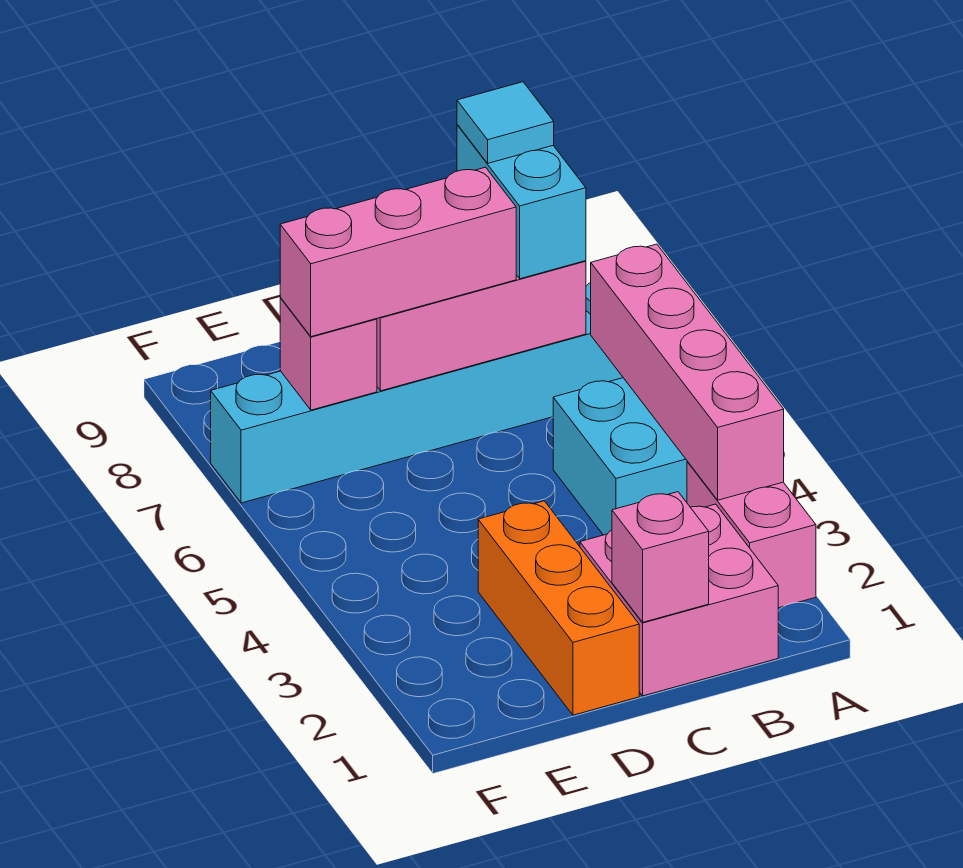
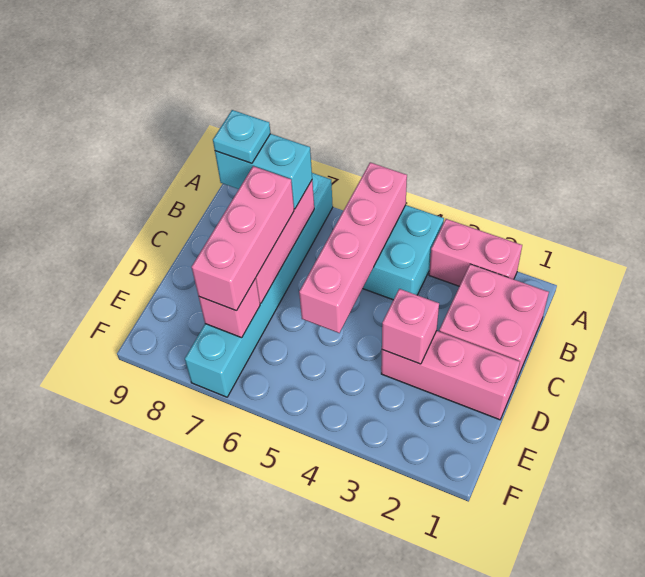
pink brick A3:A6 level 2 -> pink brick A5:D5 level 2
cyan tile B8 level 4 -> cyan plate B8 level 4
pink brick C1 level 2 -> pink brick D3 level 2
orange brick D1:D3 level 1 -> pink brick D1:D3 level 1

